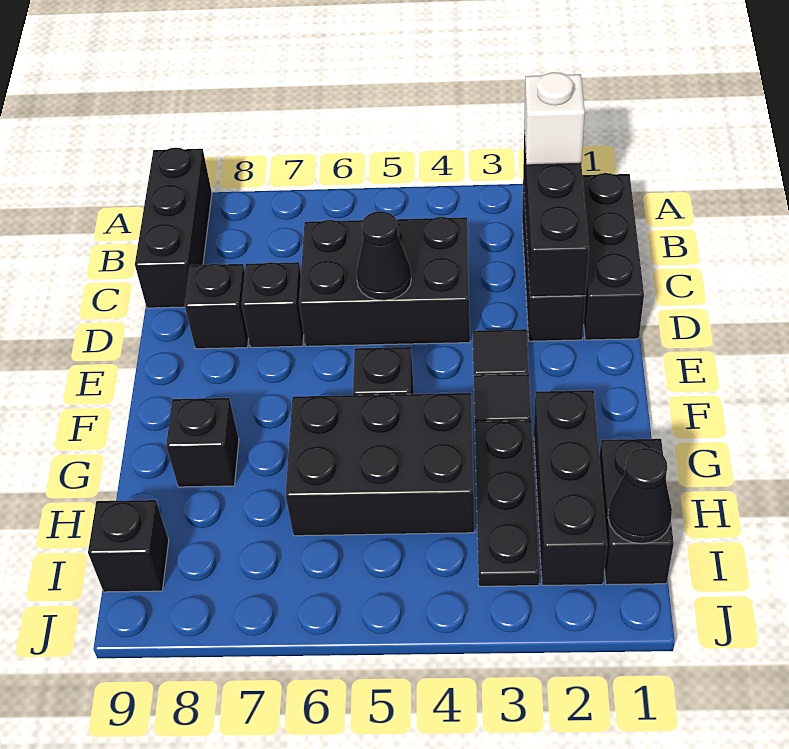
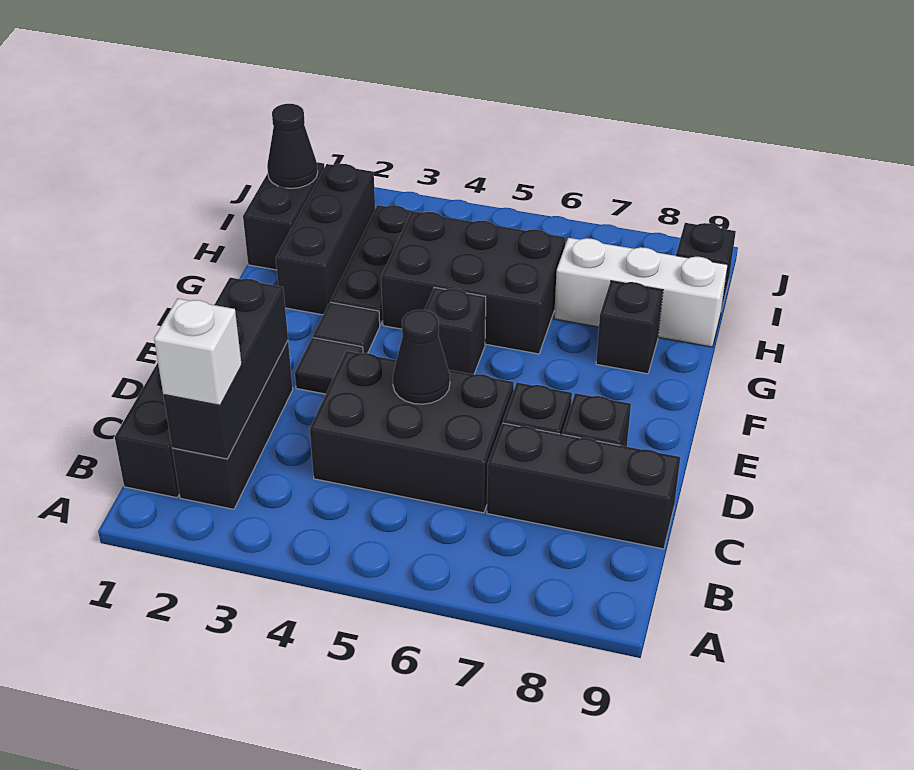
black brick A9:C9 level 1 -> black brick C7:C9 level 1
none -> white brick H7:H9 level 1

